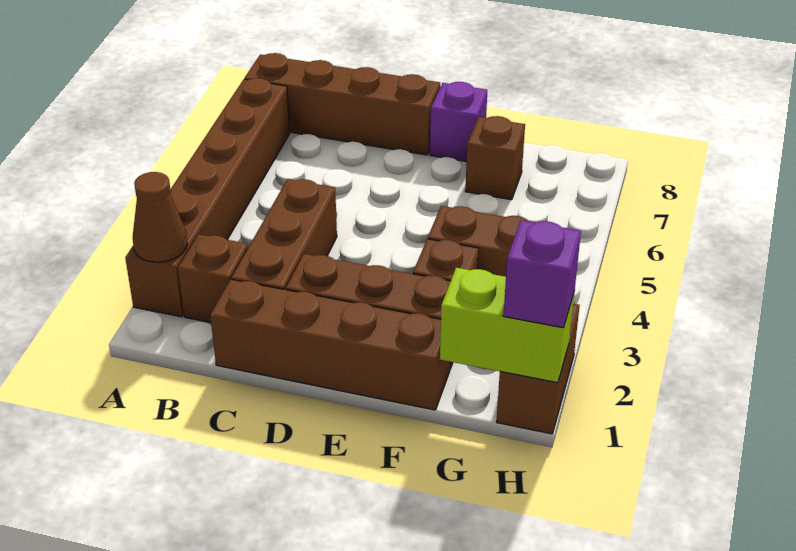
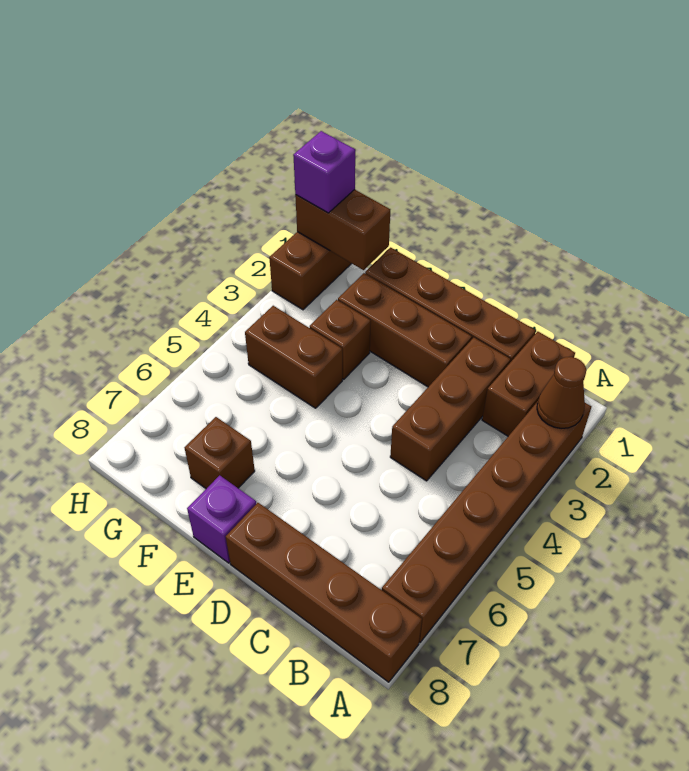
brown brick B2 level 1 -> brown brick B1:B2 level 1
lime brick G1:H1 level 2 -> brown brick G1:H1 level 2

